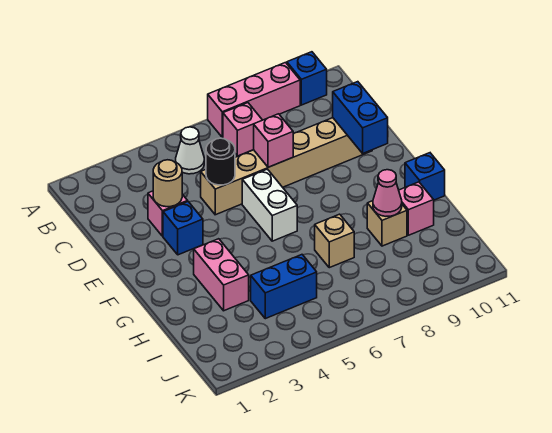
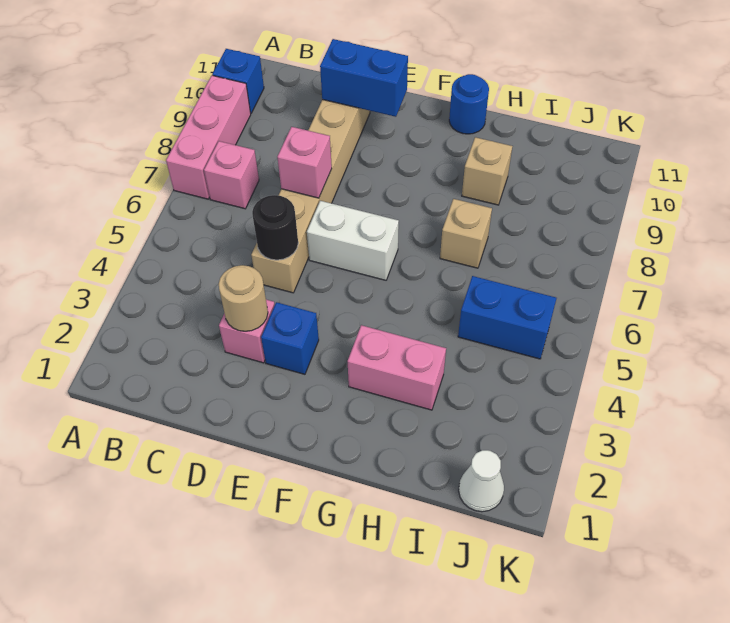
white cone B5 level 1 -> white cone J1 level 1
blue brick G11 level 1 -> blue round brick G11 level 1
pink cone H9 level 2 -> none
pink brick H10 level 1 -> none
blue brick I4:I5 level 1 -> blue brick I5:J5 level 1

